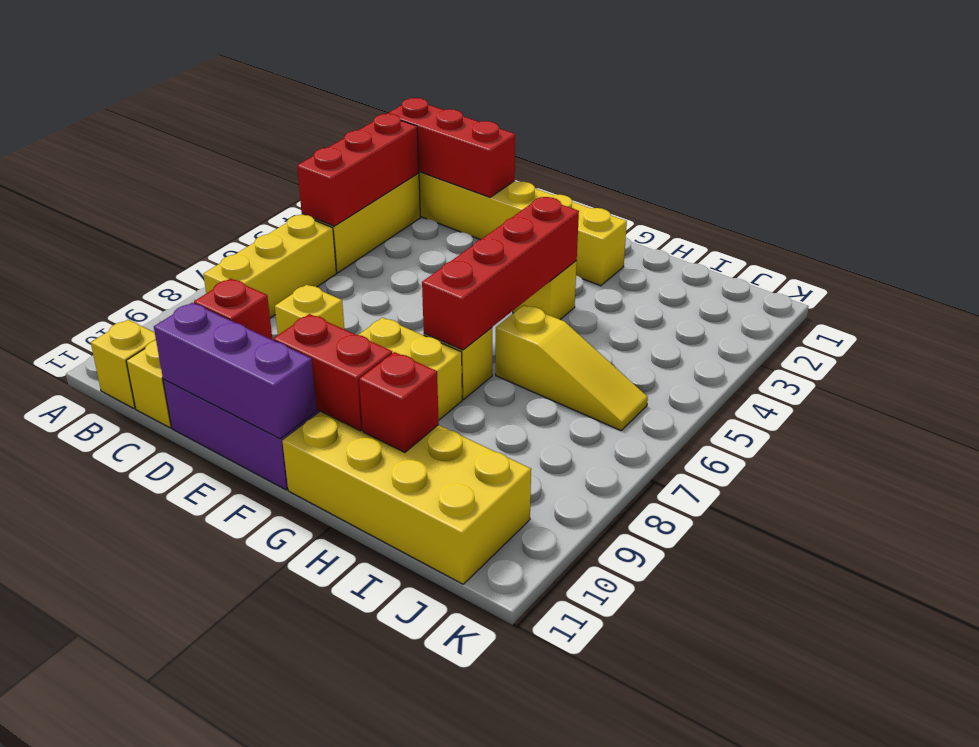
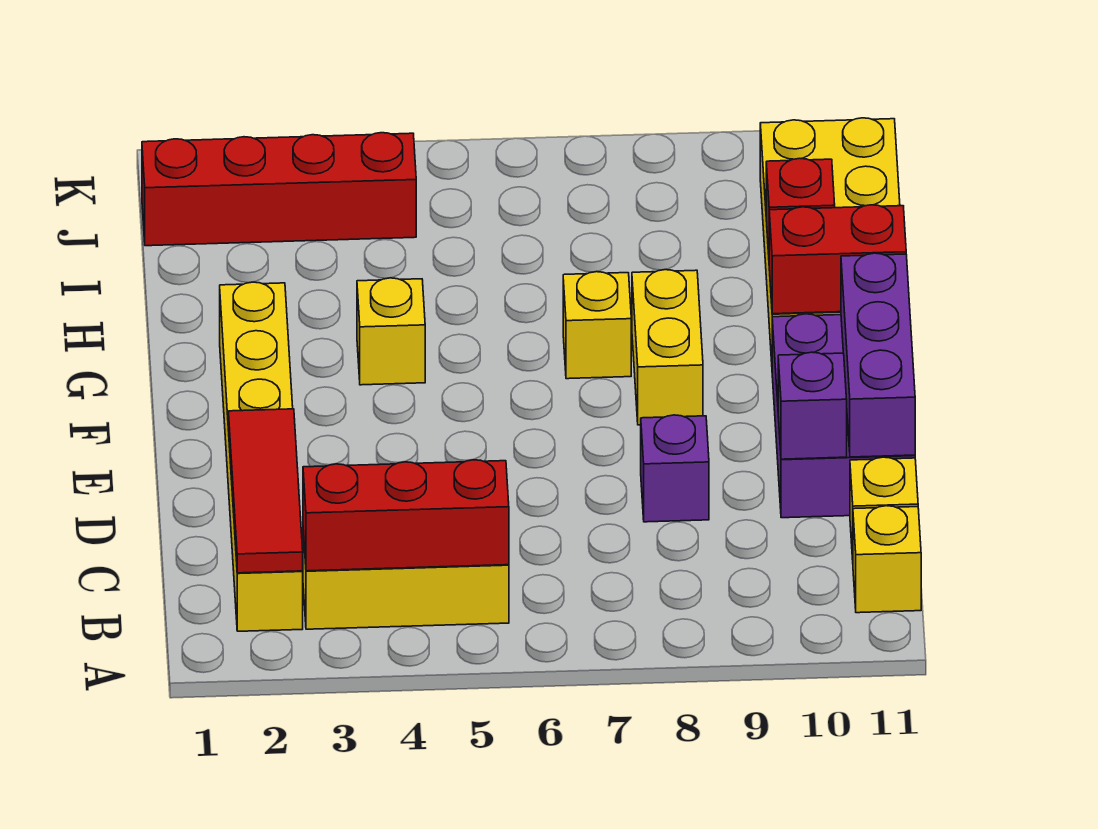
red brick B2:D2 level 2 -> red tile B2:D2 level 2
yellow brick B6:B8 level 1 -> none
yellow brick D8 level 1 -> purple brick D8 level 1
red brick D10 level 2 -> purple brick D10 level 2
red brick F10:G10 level 2 -> red brick G10:G11 level 2
red brick G4:G7 level 2 -> red brick J1:J4 level 1
yellow slope H6:J6 level 1 top H -> none

